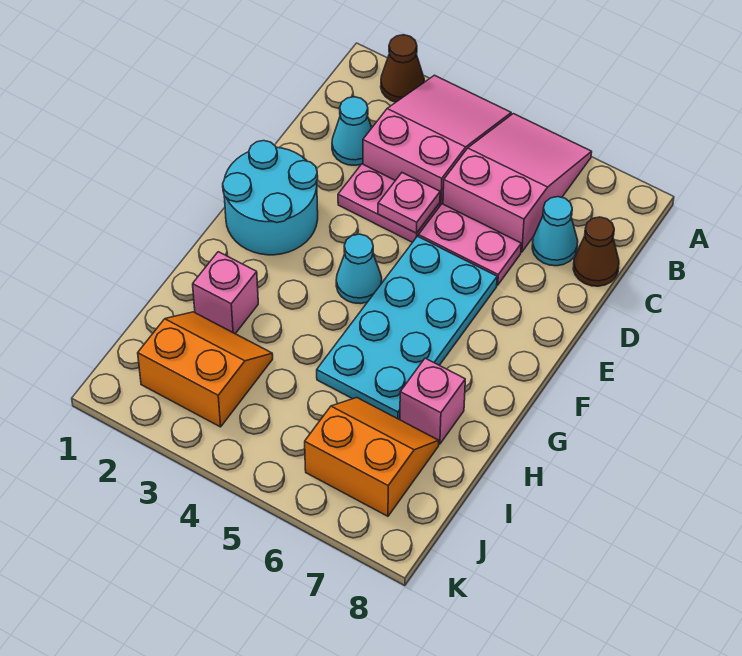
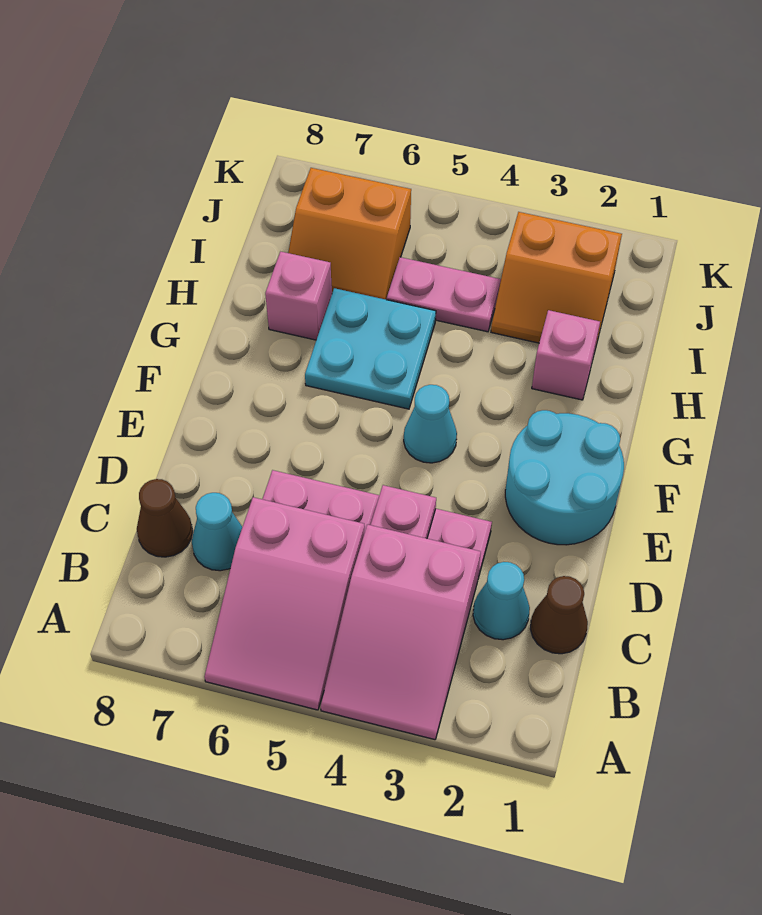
brown cone A2 level 1 -> brown cone C1 level 1
cyan plate E5:H6 level 1 -> cyan plate G5:H6 level 1
none -> pink plate I4:I5 level 1

